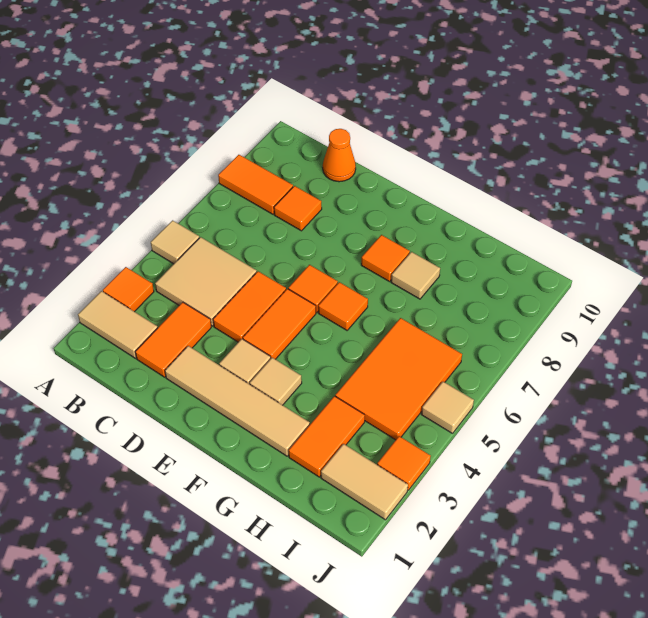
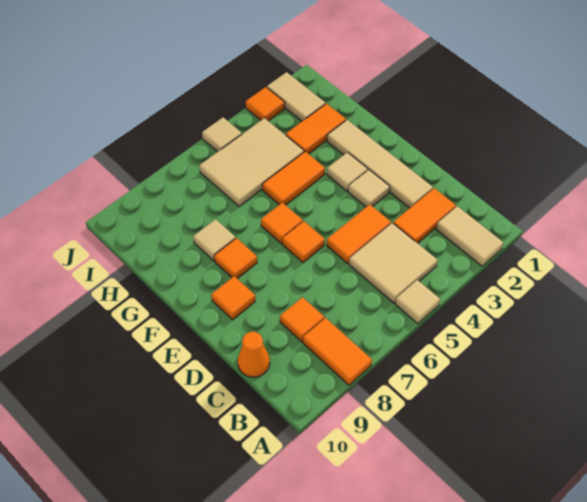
orange tile A3 level 1 -> orange tile E9 level 1
orange tile E4:E5 level 1 -> orange tile G4:G5 level 1
orange tile H4:I6 level 1 -> tan tile H4:I6 level 1

